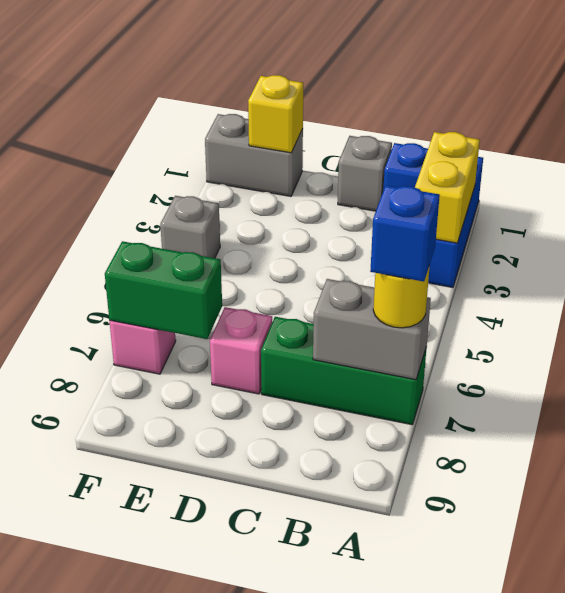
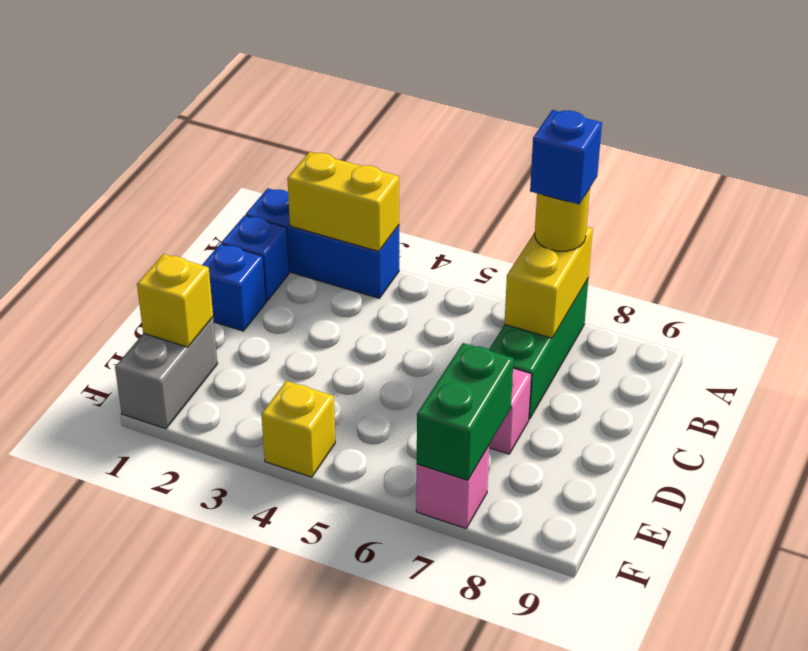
grey brick A7:B7 level 2 -> yellow brick A7:B7 level 2
grey brick C1 level 1 -> blue brick C1 level 1
grey brick F4 level 1 -> yellow brick F4 level 1

